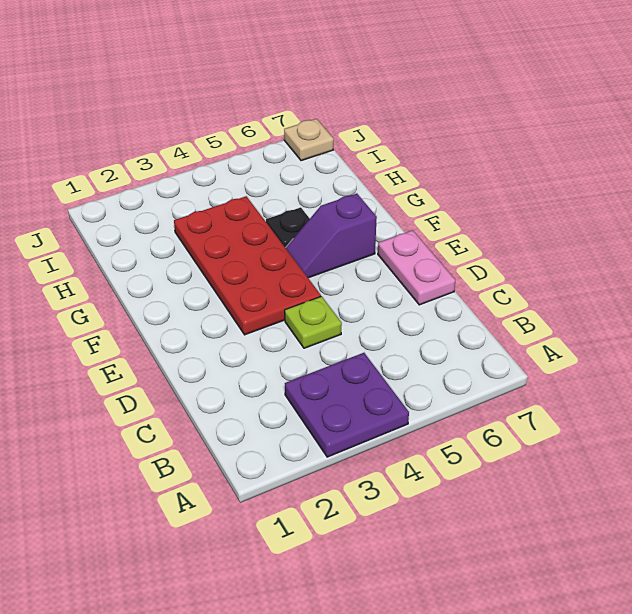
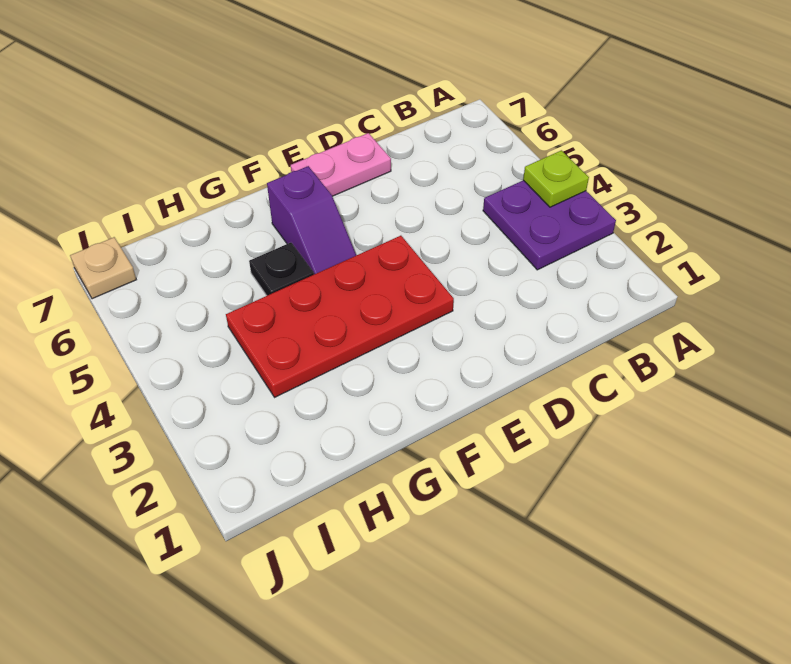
lime plate D4 level 1 -> lime plate A4 level 2

